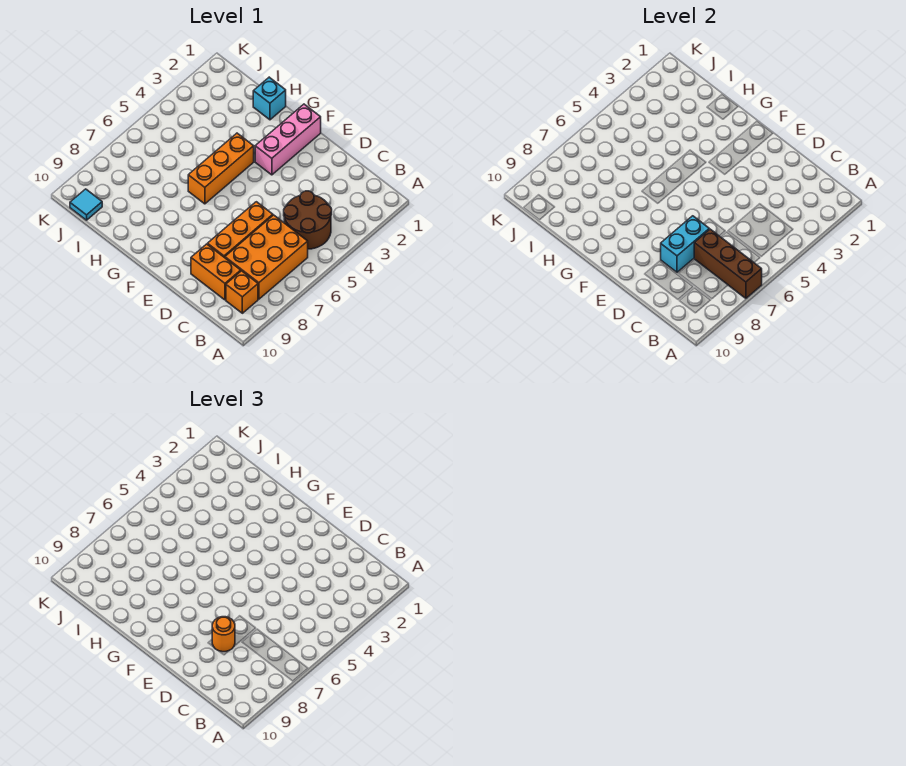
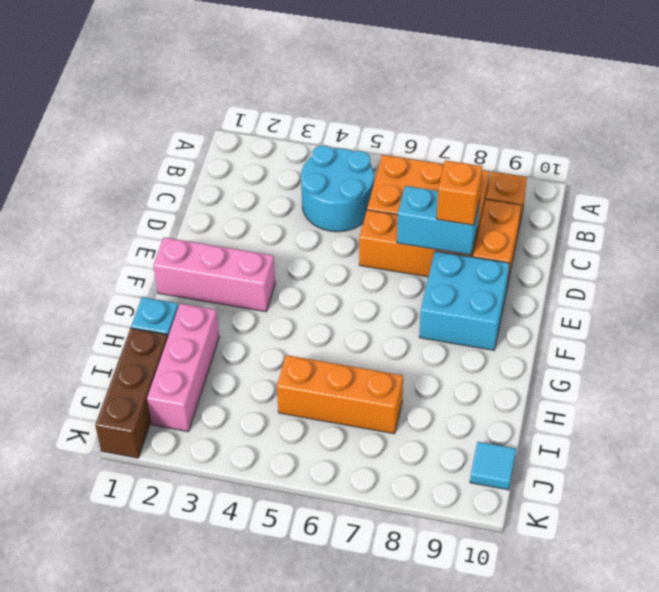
brown brick A7:C7 level 2 -> brown brick I1:K1 level 1
brown round brick B4:C5 level 1 -> cyan round brick B4:C5 level 1
orange round brick D8 level 3 -> orange brick D8 level 3
none -> cyan brick E8:F9 level 1
orange brick G4:G6 level 1 -> orange brick I5:I7 level 1
none -> pink brick H2:J2 level 1

